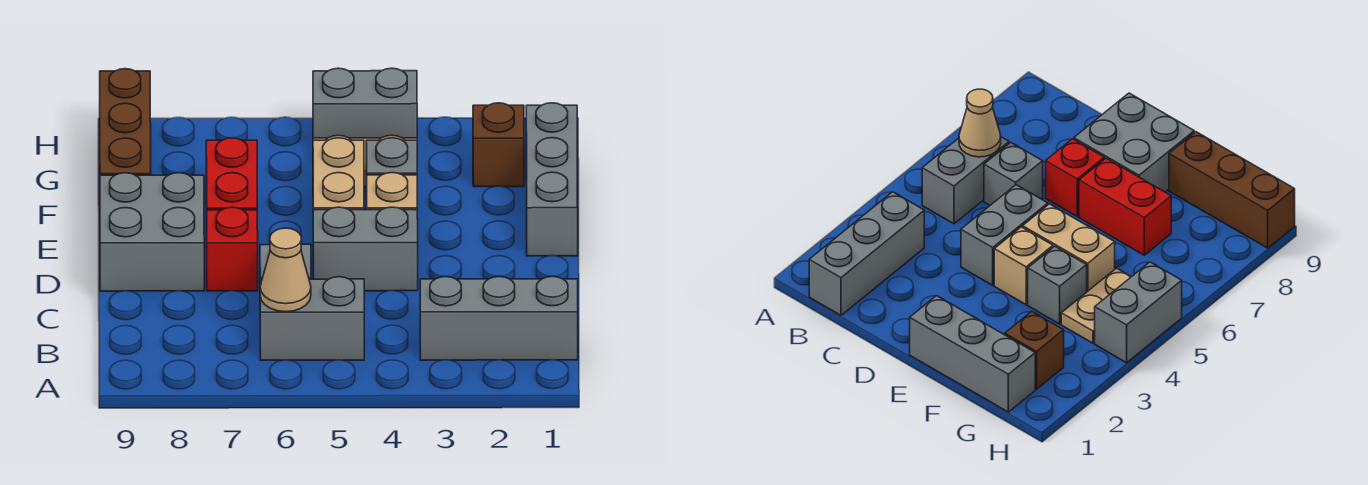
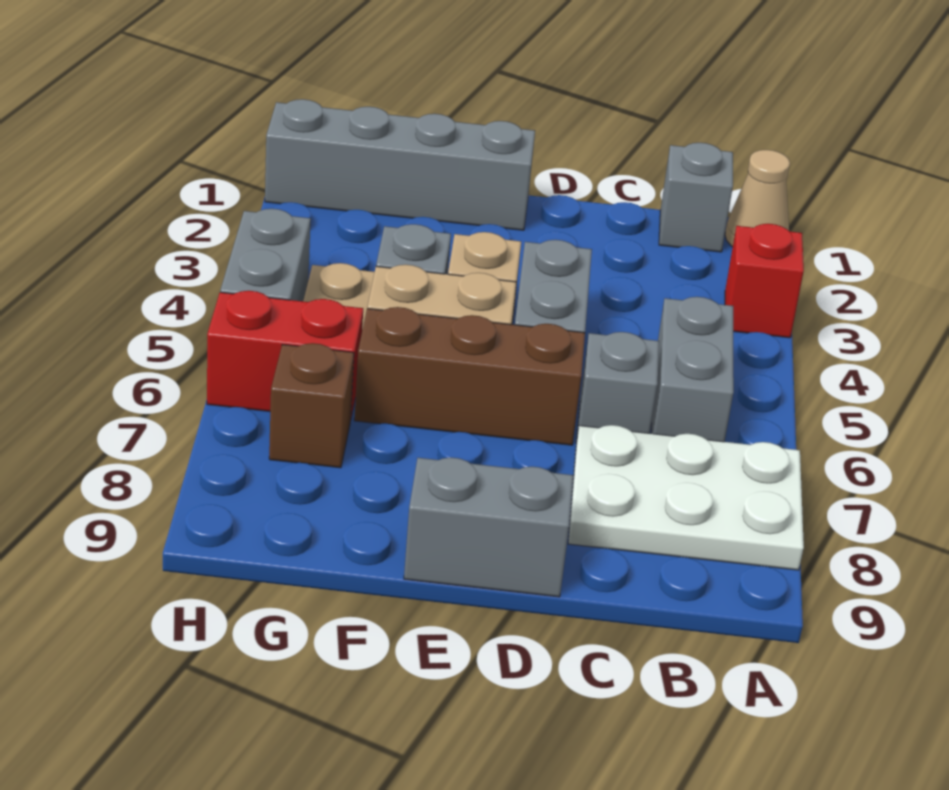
none -> white plate A7:C8 level 1
grey brick B1:B3 level 1 -> grey brick B1 level 1
tan cone B6 level 2 -> tan cone A1 level 1
red brick D7 level 1 -> red brick A3 level 1
grey brick D8:E9 level 1 -> grey brick D9:E9 level 1
grey brick E1:G1 level 1 -> grey brick E1:H1 level 1
red brick E7:F7 level 1 -> red brick G6:H6 level 1
brown brick F9:H9 level 1 -> brown brick D6:F6 level 1
brown brick G2 level 1 -> brown brick G7 level 1

